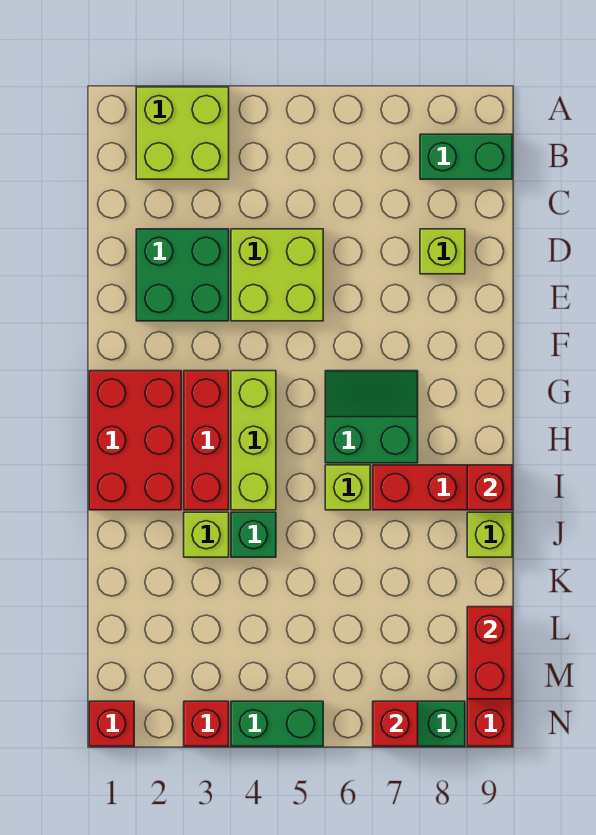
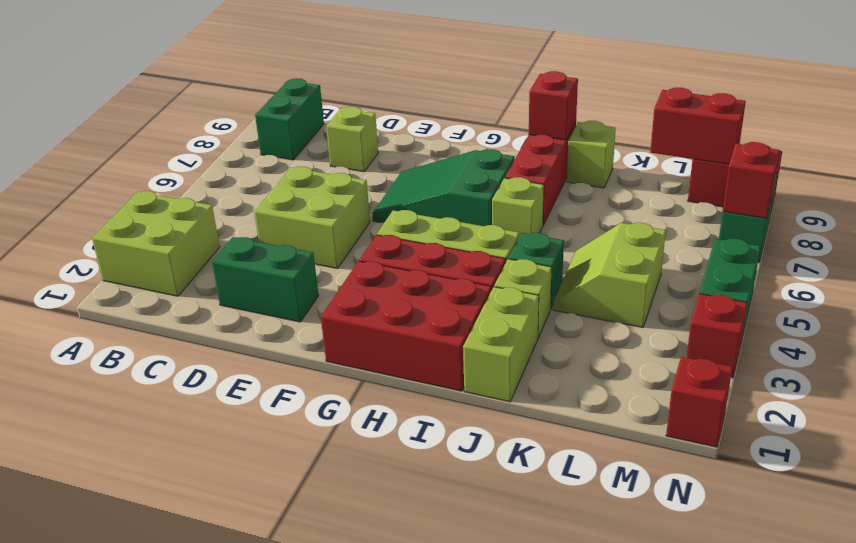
green brick D2:E3 level 1 -> green brick D2:E2 level 1
green slope G6:H7 level 1 top H -> green slope F6:H7 level 1 top H
none -> lime brick J1:J2 level 1
none -> lime slope K4:L5 level 1 top L

